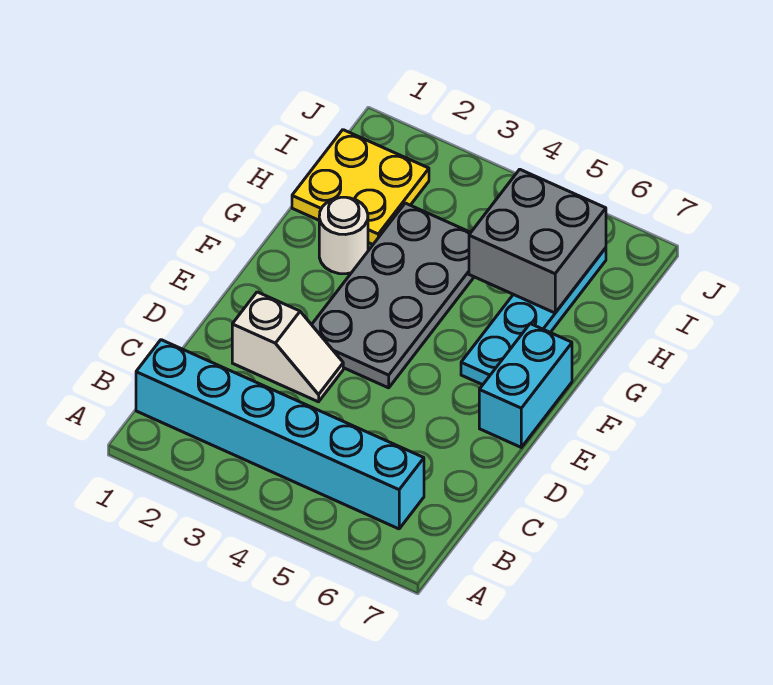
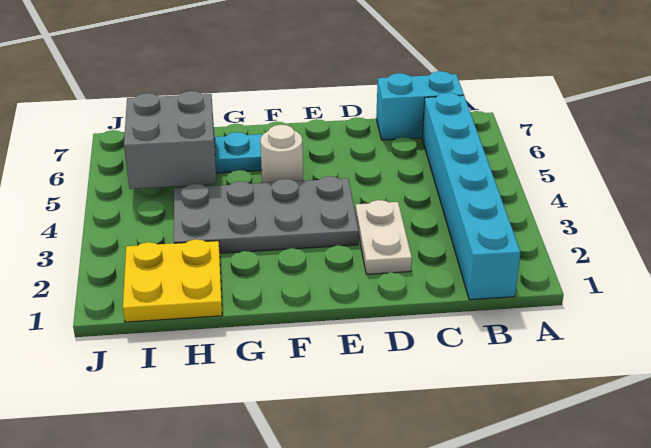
white slope D2:D3 level 1 top 2 -> white plate D2:D3 level 1
cyan brick E7:F7 level 1 -> cyan brick B7:C7 level 1
white round brick G2 level 1 -> white round brick F5 level 1

